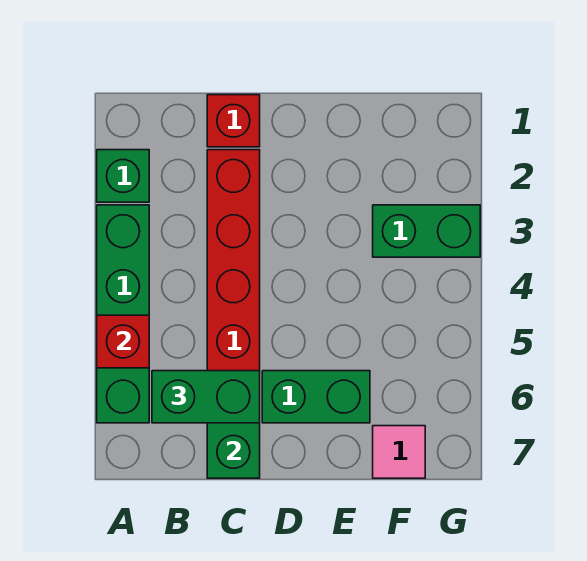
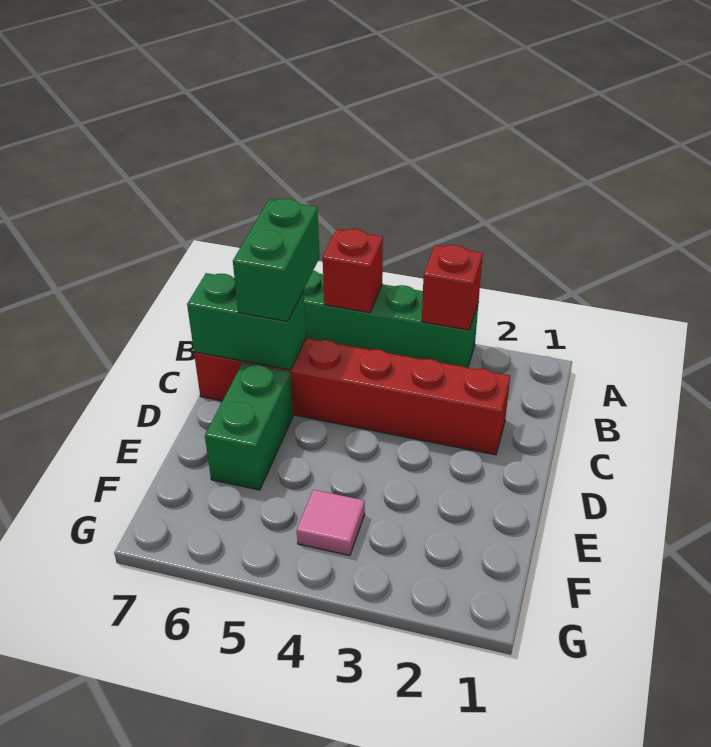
green brick A2 level 1 -> none
red brick C1 level 1 -> red brick A3 level 2
green brick F3:G3 level 1 -> none
pink tile F7 level 1 -> pink tile F4 level 1

